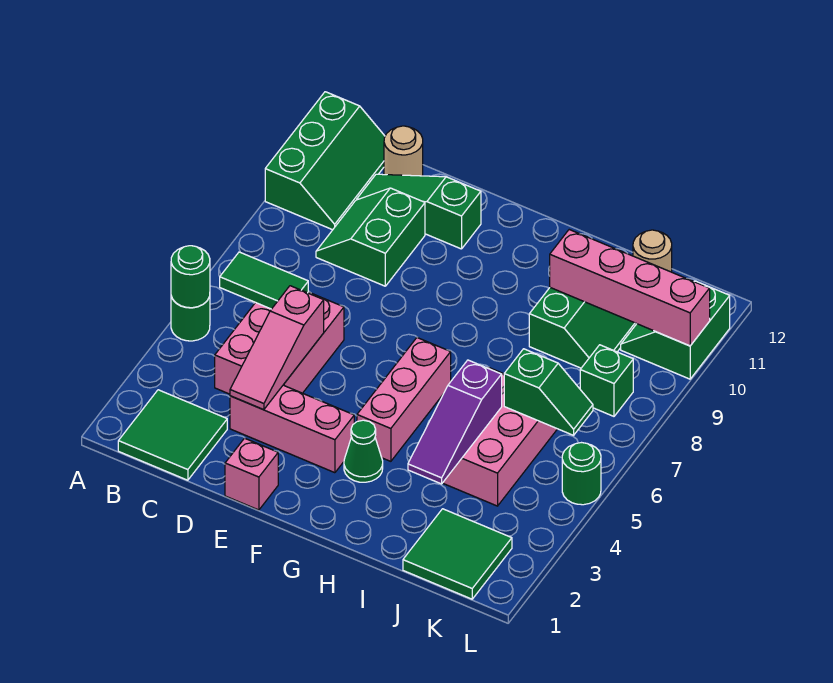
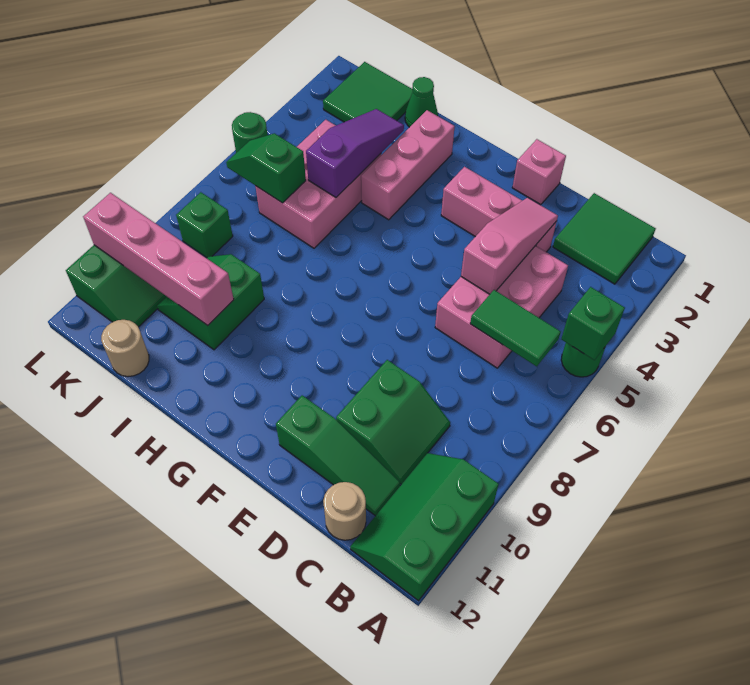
green round brick A5 level 2 -> green brick A5 level 2
green cone G3 level 1 -> green cone I1 level 1
pink brick G4:G6 level 1 -> pink brick H2:H4 level 1

